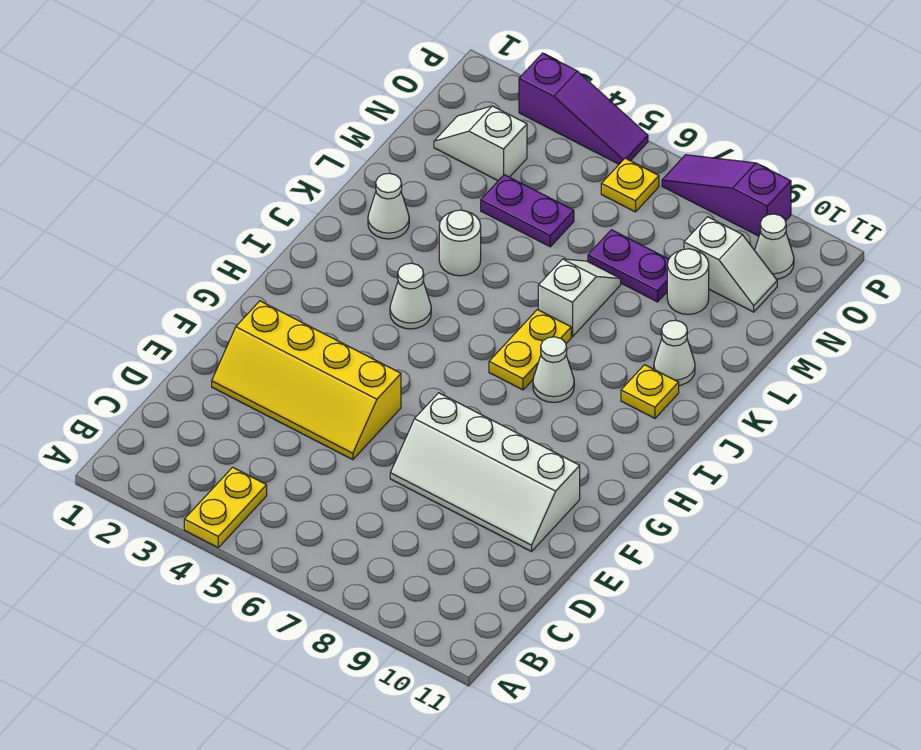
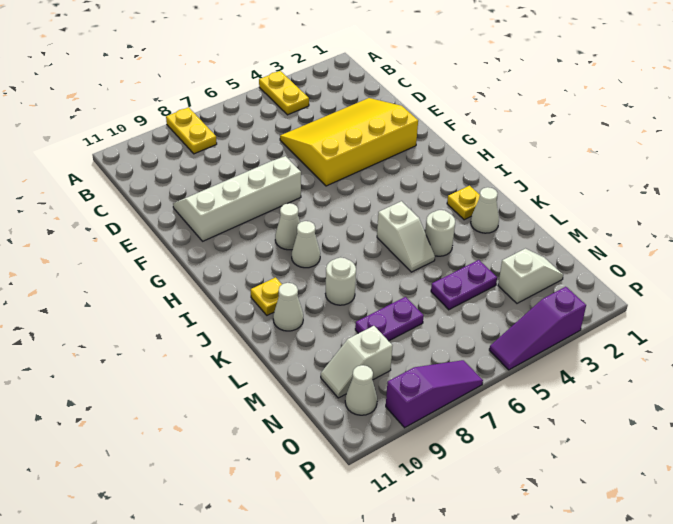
yellow slope E2:F5 level 1 top F -> yellow slope D2:F5 level 1 top F
white cone I4 level 1 -> white cone H8 level 1
yellow plate I7:J7 level 1 -> yellow plate A8:B8 level 1
white slope K7:L7 level 1 top K -> white slope J5:K5 level 1 top J
white round brick M9 level 1 -> white round brick K8 level 1
yellow plate O6 level 1 -> yellow plate J2 level 1

